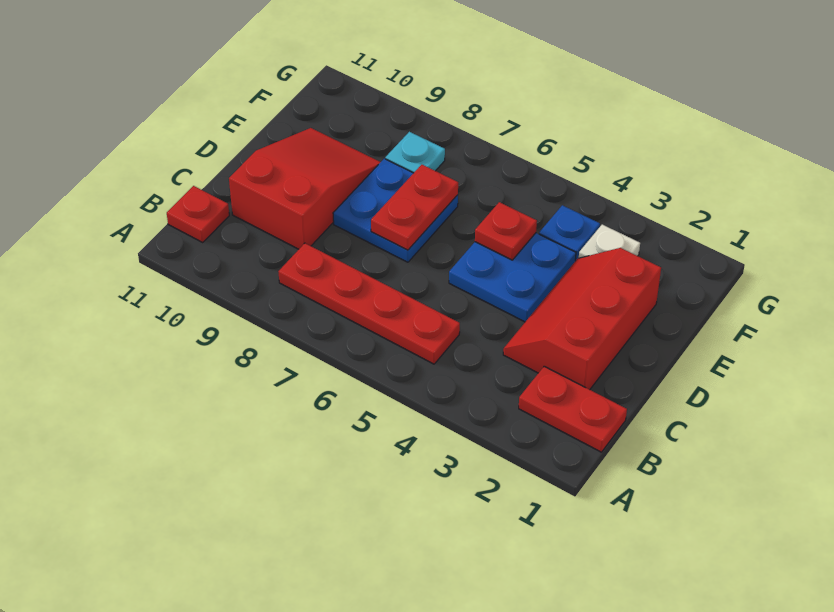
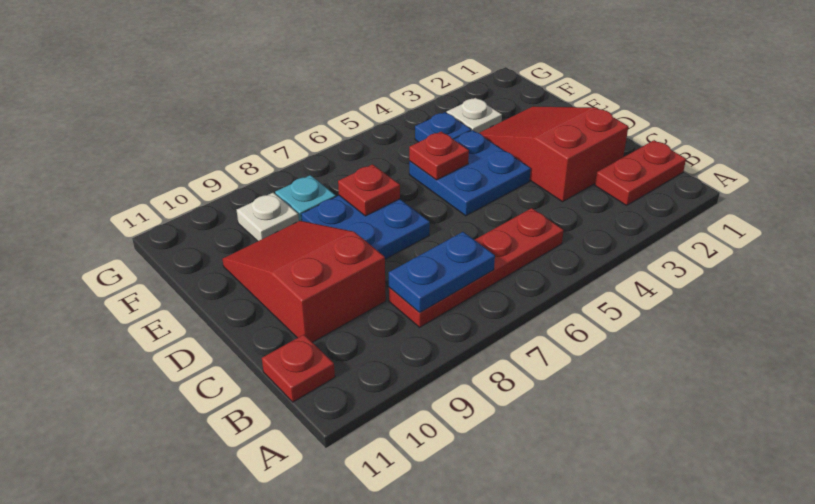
none -> blue plate B7:B8 level 2
red slope C2:E3 level 1 top 2 -> red slope C2:E3 level 1 top C
red plate D7:E7 level 2 -> red plate E7 level 2
none -> white plate F9 level 1

